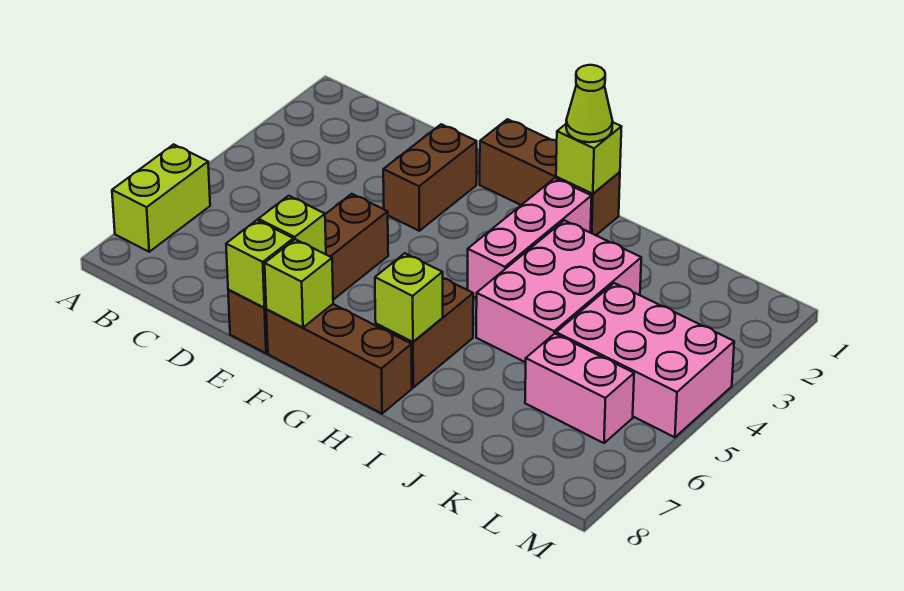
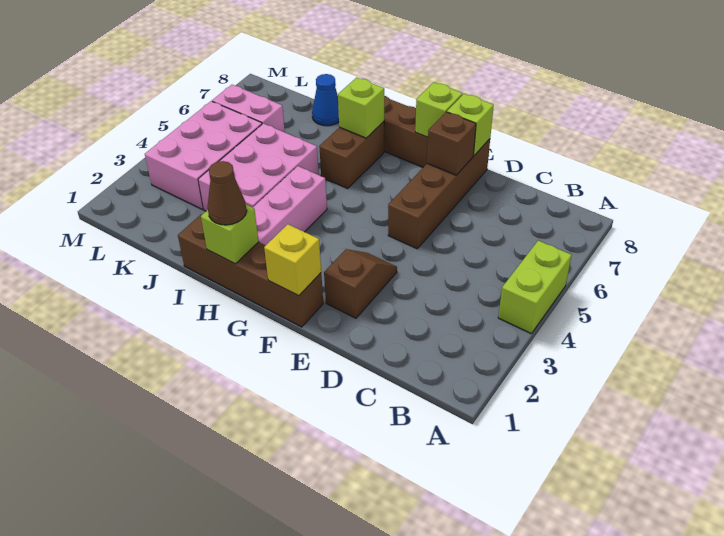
lime brick A6:A7 level 1 -> lime brick A4:A5 level 1
brown brick E2:E3 level 1 -> brown slope E2:E3 level 1 top 2
lime brick E7 level 2 -> brown brick E7 level 2
brown brick F1:H1 level 1 -> brown brick F1:I1 level 1
none -> yellow brick F1 level 2
lime cone H1 level 3 -> brown cone H1 level 3
none -> blue cone J8 level 1
pink brick K4:M5 level 1 -> pink brick K3:L5 level 1

